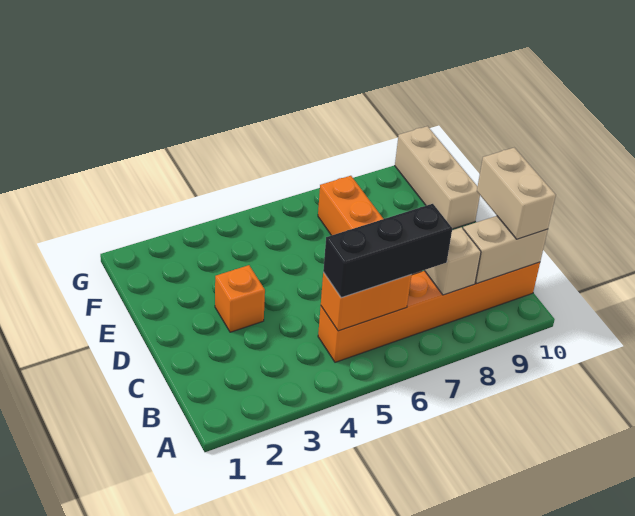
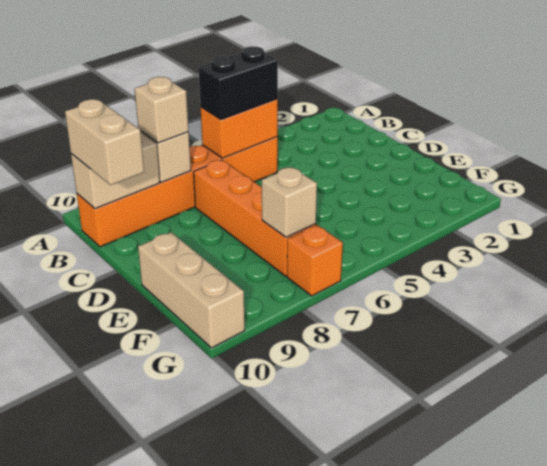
black brick B5:B7 level 3 -> black brick B5:B6 level 3
none -> tan brick B8 level 3
orange brick D3 level 1 -> orange brick G7 level 1
none -> tan brick F7 level 2

